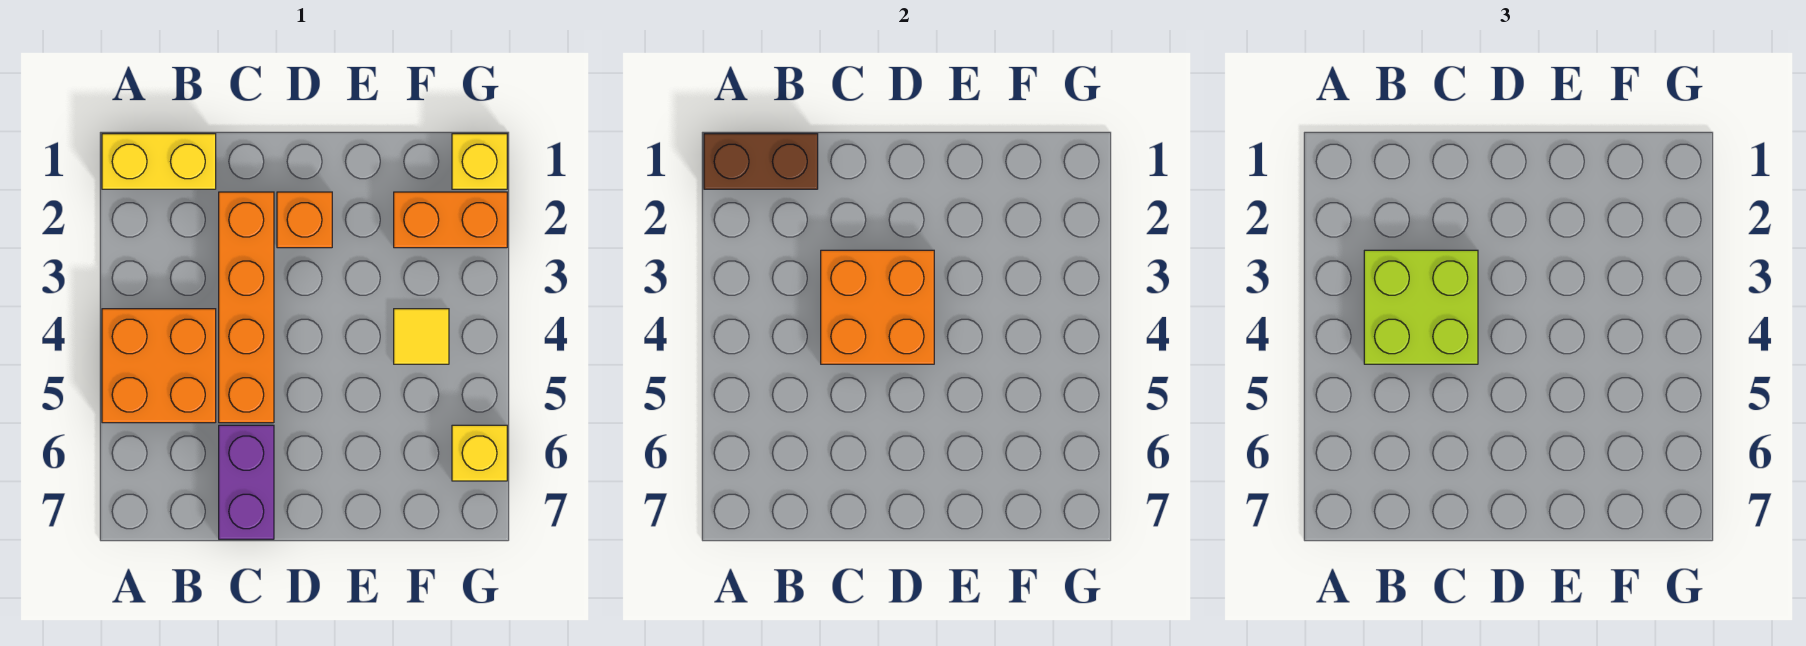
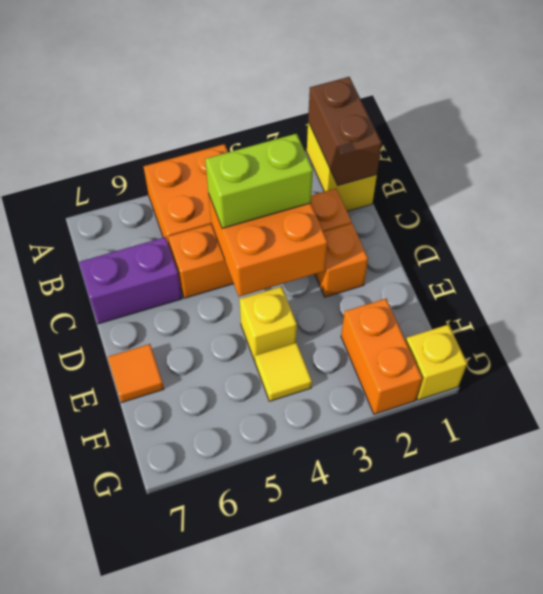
lime brick B3:C4 level 3 -> lime brick C3:C4 level 3
none -> orange tile E7 level 1
yellow brick G6 level 1 -> yellow brick E4 level 1

